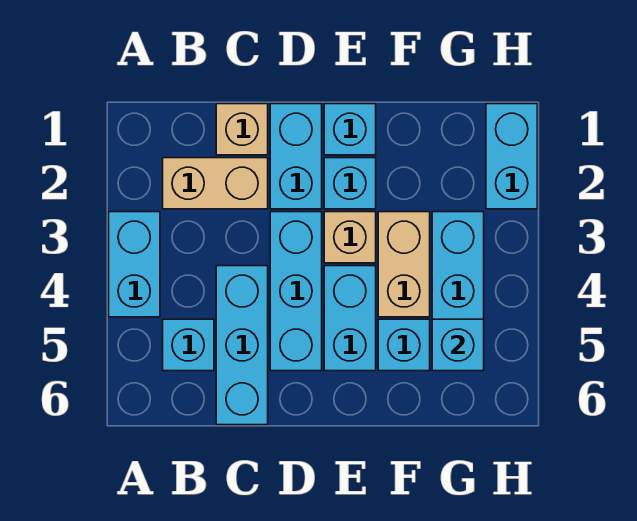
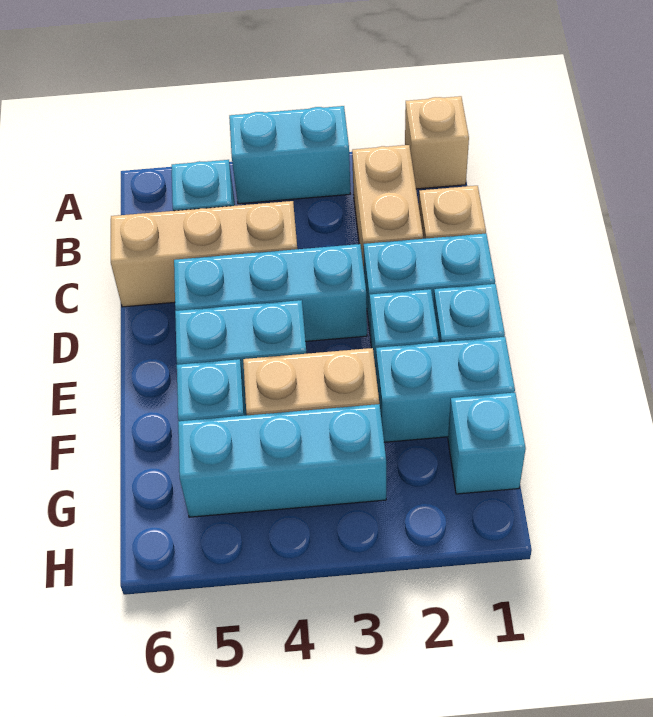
cyan brick C4:C6 level 1 -> tan brick C4:C6 level 1
tan brick E3 level 1 -> tan brick A1 level 1
cyan brick G5 level 2 -> cyan brick G1 level 1
cyan brick H1:H2 level 1 -> cyan brick F1:F2 level 1

